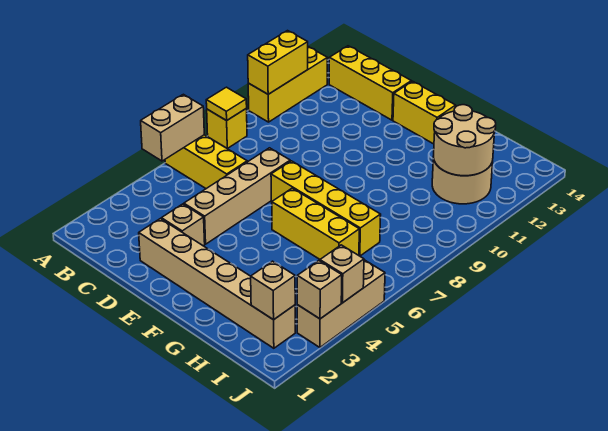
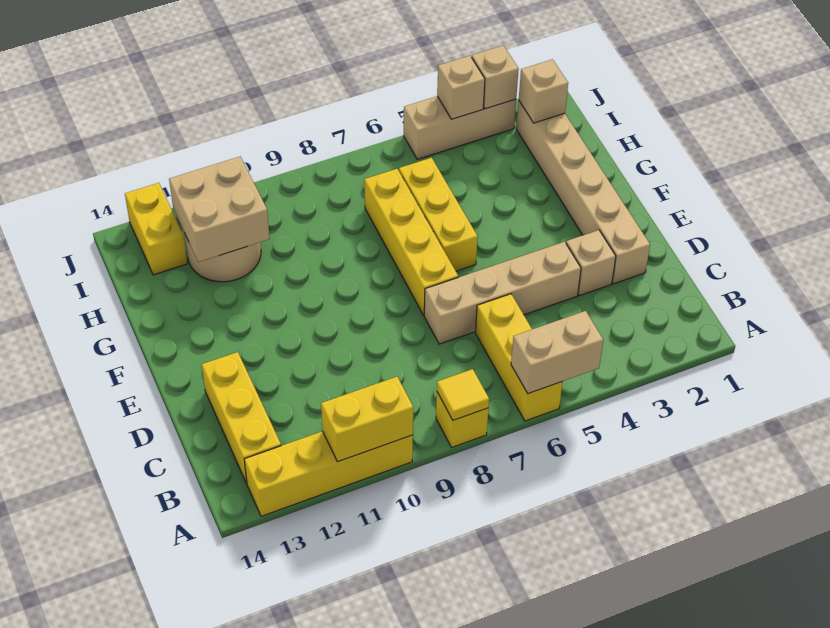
yellow brick A10:A12 level 1 -> yellow brick A10:A13 level 1
yellow brick E13:F13 level 1 -> yellow brick I13:J13 level 1
tan round brick H11:I12 level 2 -> tan brick H11:I12 level 2

